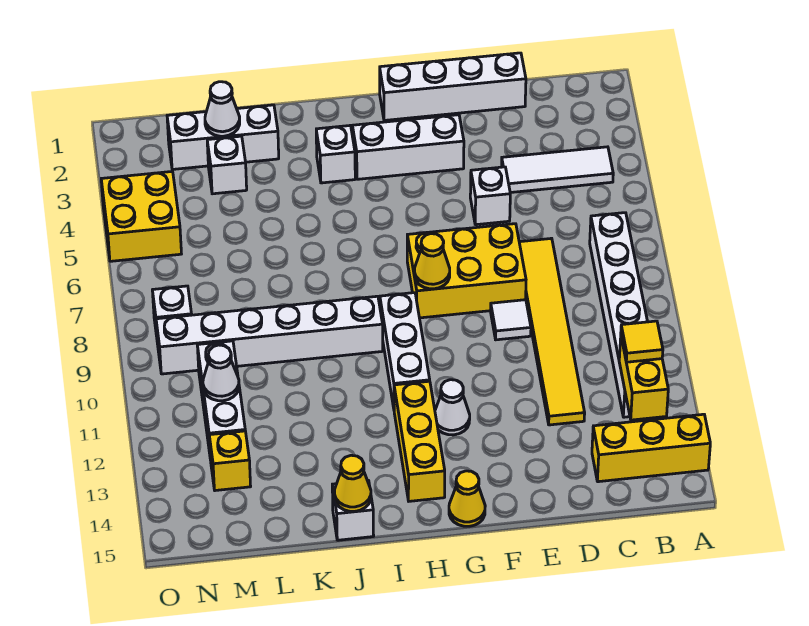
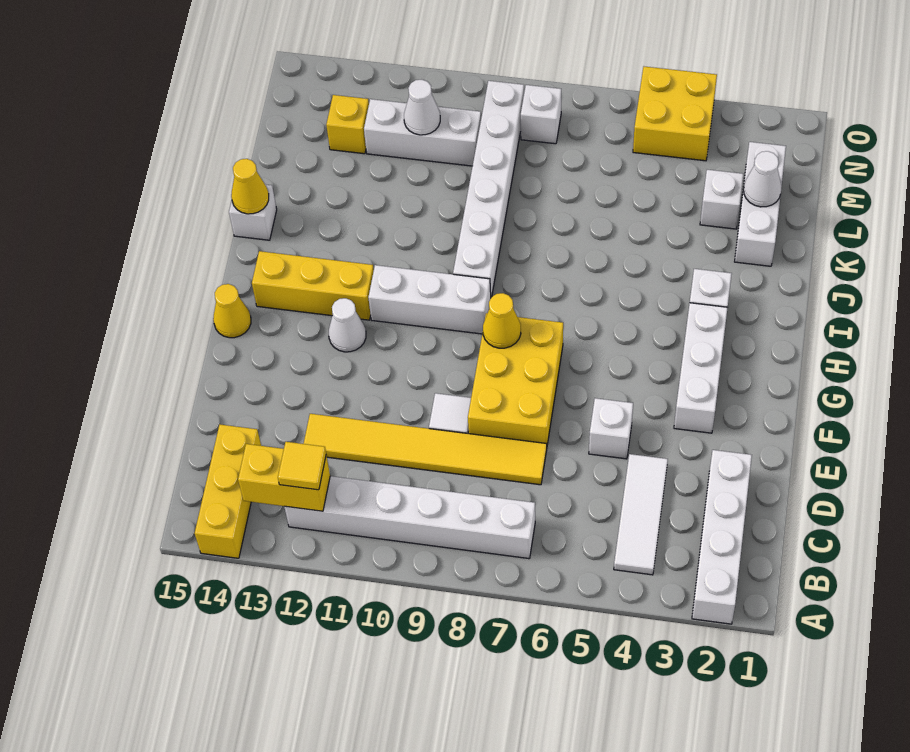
white brick D1:G1 level 1 -> white brick A2:D2 level 1

